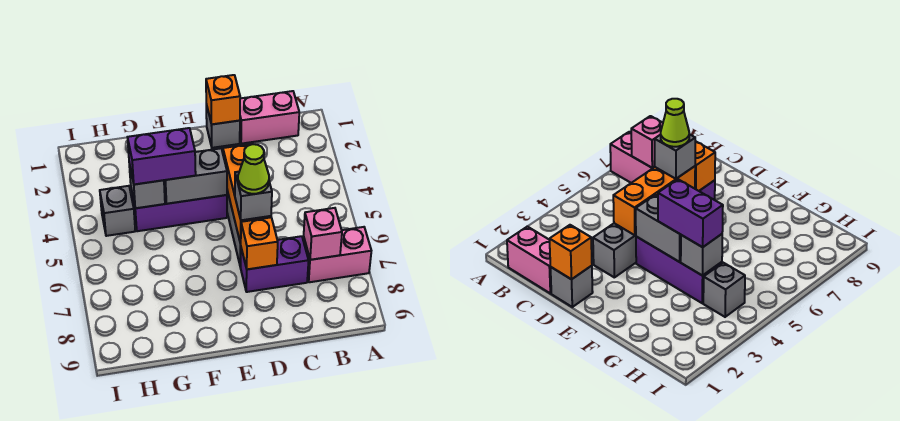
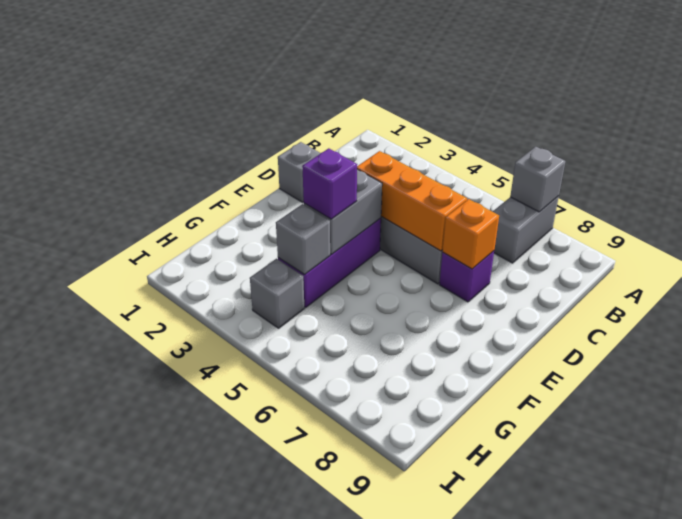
pink brick A7:B7 level 1 -> grey brick A7:B7 level 1
pink brick B1:C1 level 1 -> none
pink brick B7 level 2 -> none
purple brick C7:D7 level 1 -> purple brick D7 level 1
orange brick D1 level 2 -> none
grey brick D6 level 3 -> grey brick A7 level 2
lime cone D6 level 4 -> none
purple brick F4:G4 level 3 -> purple brick F4 level 3

